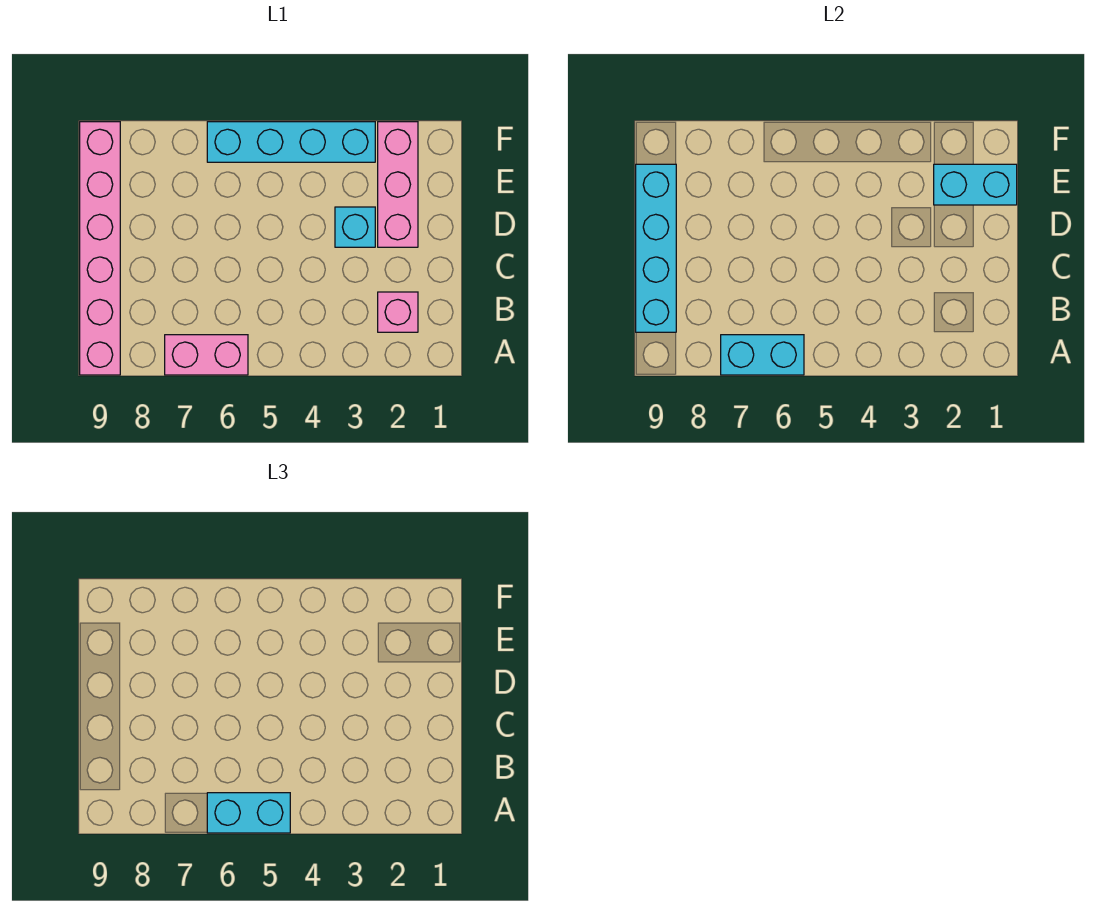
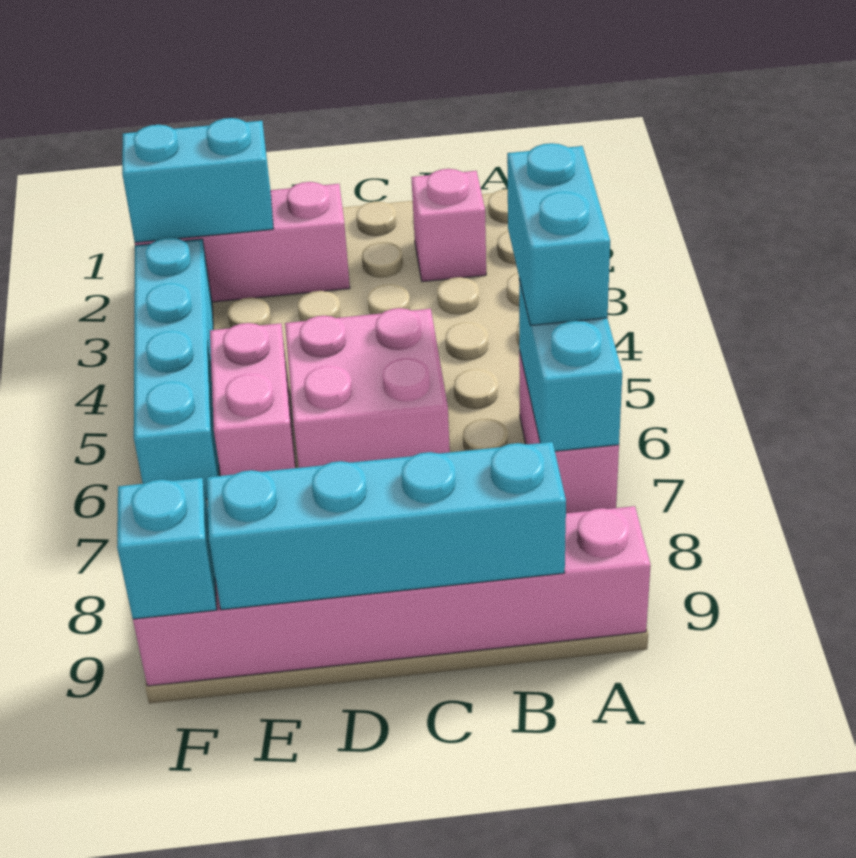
none -> pink brick C5:D6 level 1
cyan brick D3 level 1 -> cyan brick F9 level 2
cyan brick E1:E2 level 2 -> cyan brick E2:F2 level 2
none -> pink brick E5:E6 level 1

